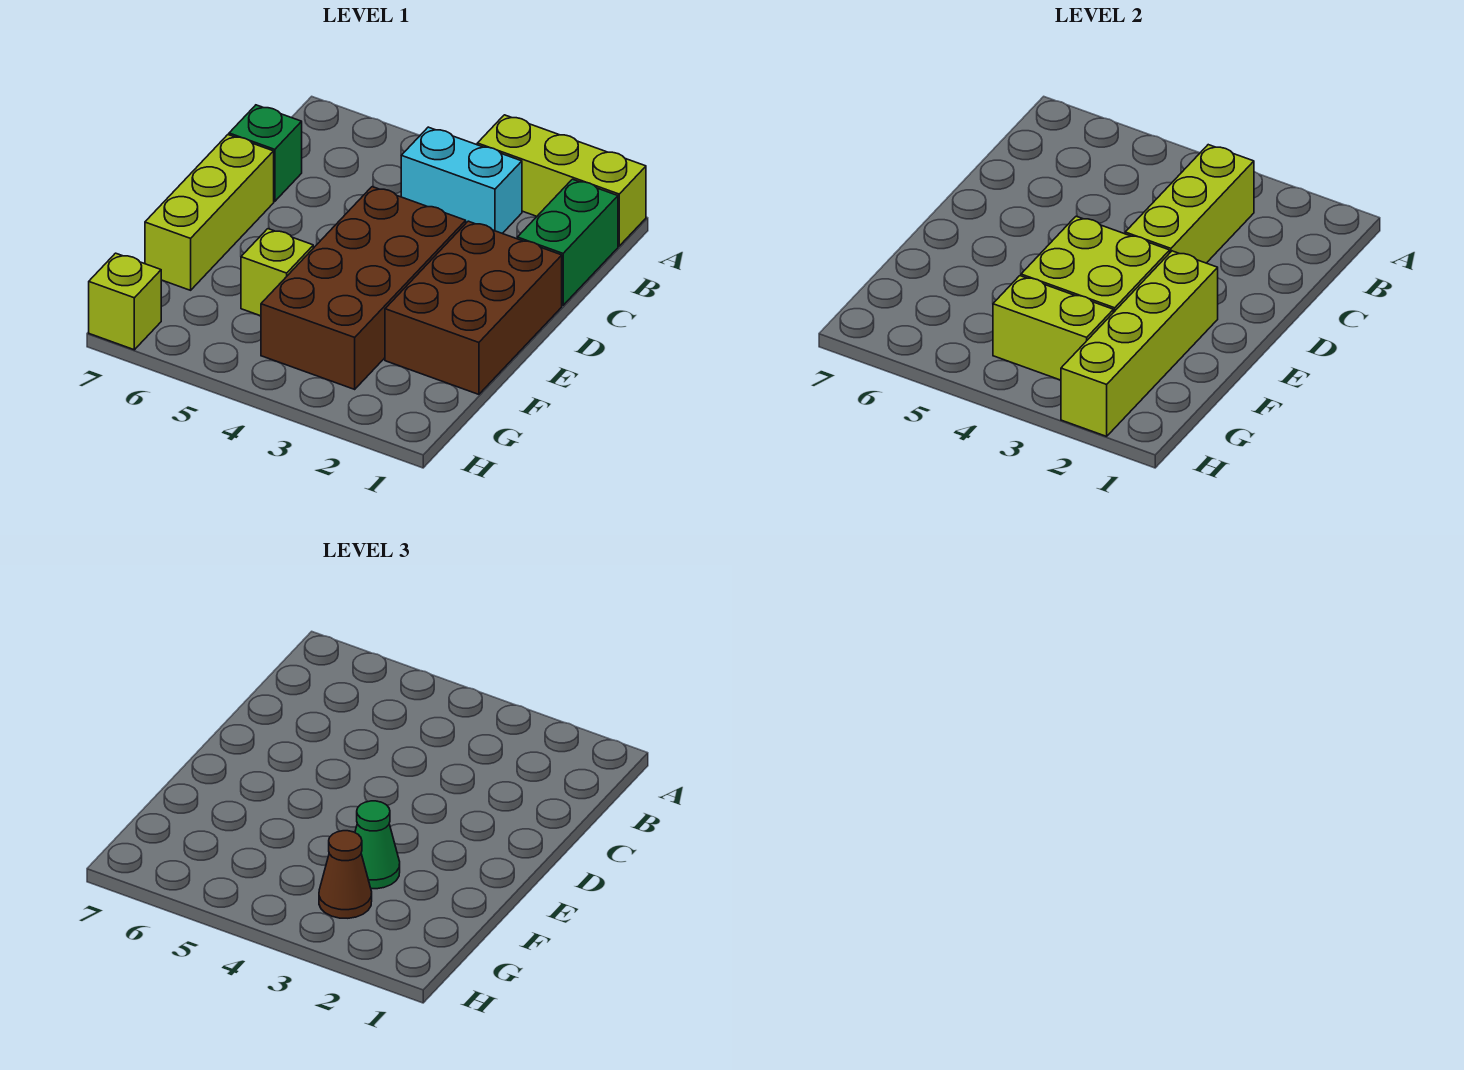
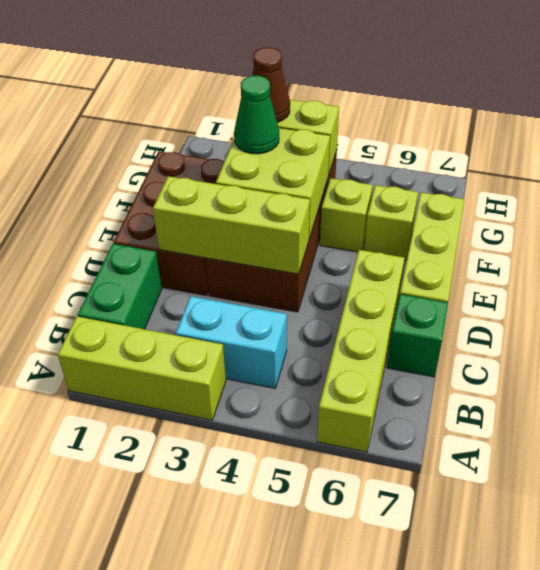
lime brick B3:D3 level 2 -> lime brick D2:D4 level 2
lime brick E2:H2 level 2 -> lime brick A6:D6 level 1
lime brick H7 level 1 -> lime brick F6 level 1

